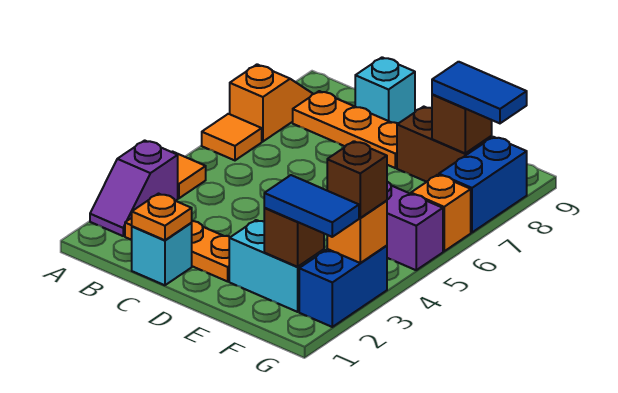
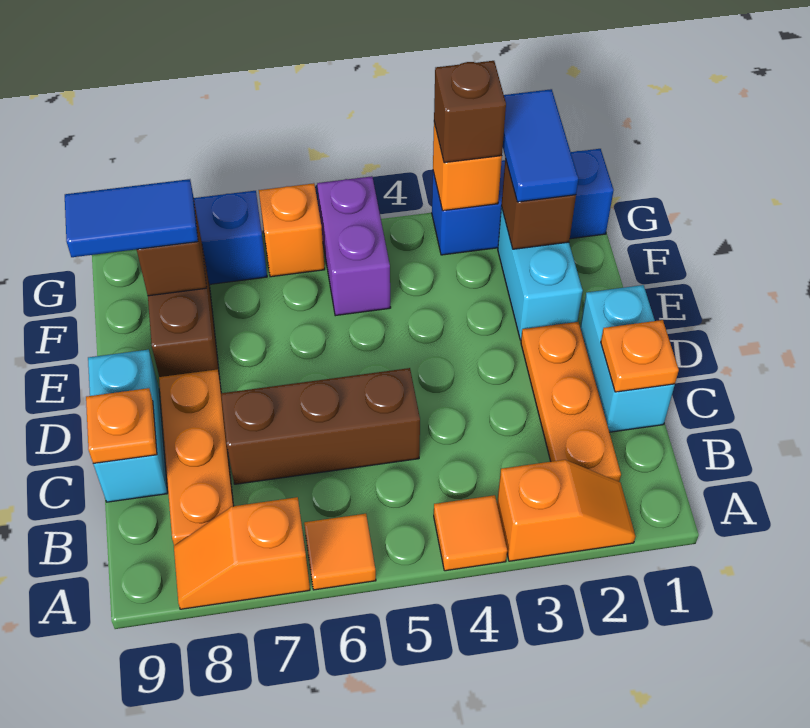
purple slope A2:A3 level 1 top 3 -> orange slope A2:A3 level 1 top 3
cyan brick C1 level 1 -> cyan brick C1:D1 level 1
none -> brown brick C5:C7 level 1
cyan brick C9 level 1 -> cyan brick C9:D9 level 1
none -> orange plate C9 level 2
blue tile F8:G8 level 3 -> blue tile F8:F9 level 3
blue brick G2:G3 level 1 -> blue brick G1:G3 level 1

